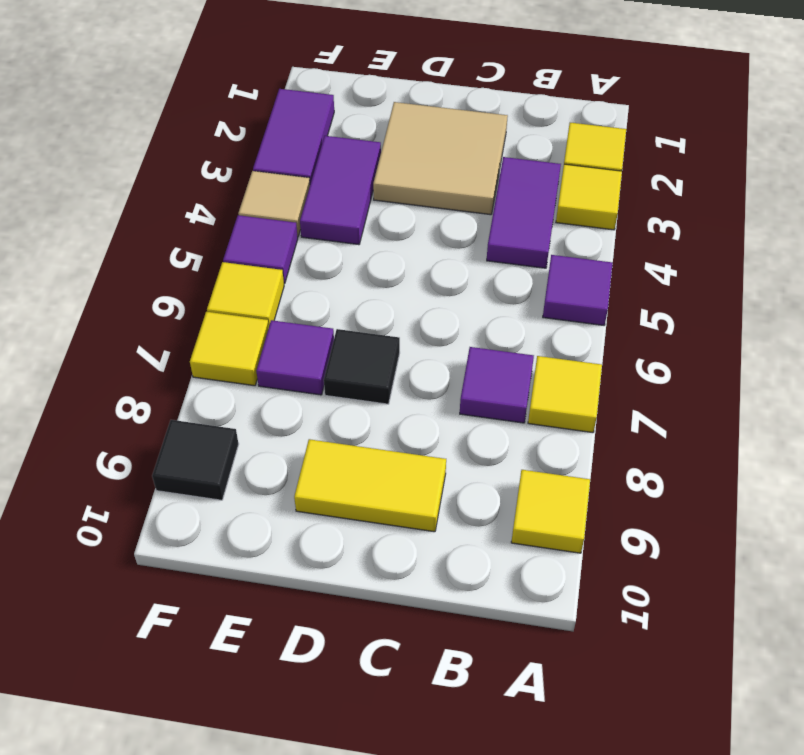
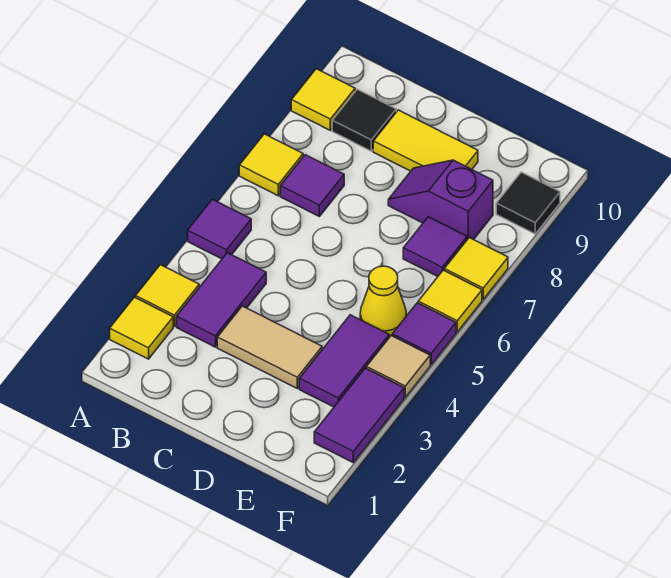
tan tile C2:D3 level 1 -> tan tile C3:D3 level 1
black tile D7 level 1 -> black tile B9 level 1
none -> purple slope D8:E8 level 1 top E
none -> yellow cone E5 level 1

